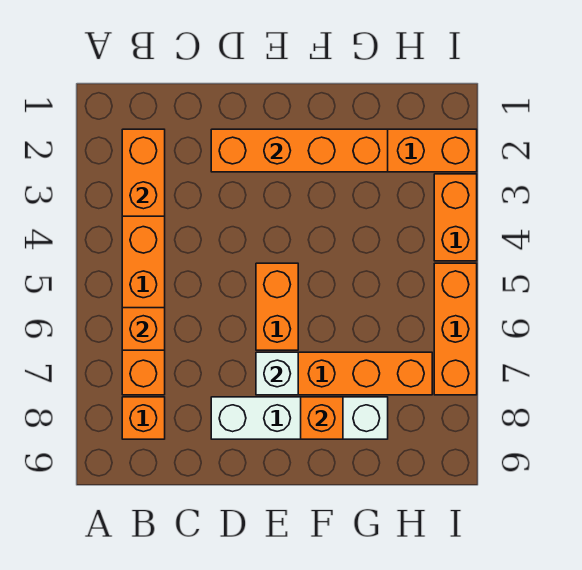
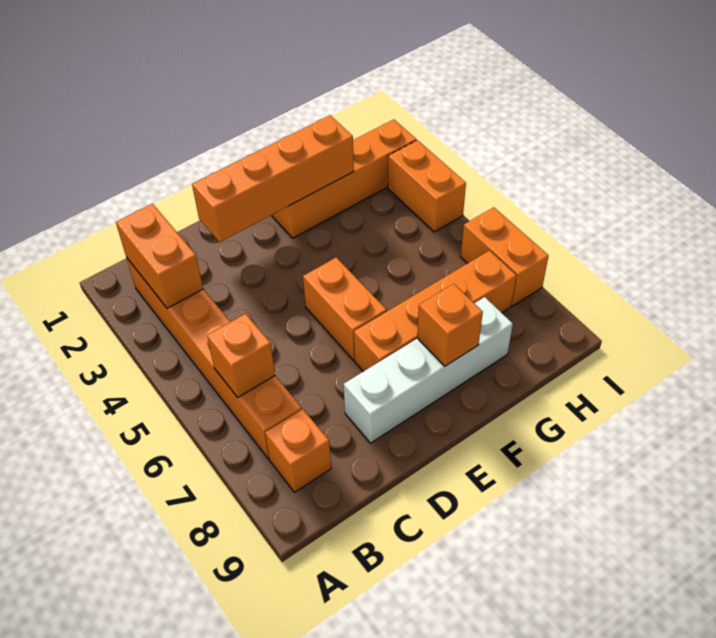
white brick E7 level 2 -> none
orange brick I5:I7 level 1 -> orange brick I6:I7 level 1

